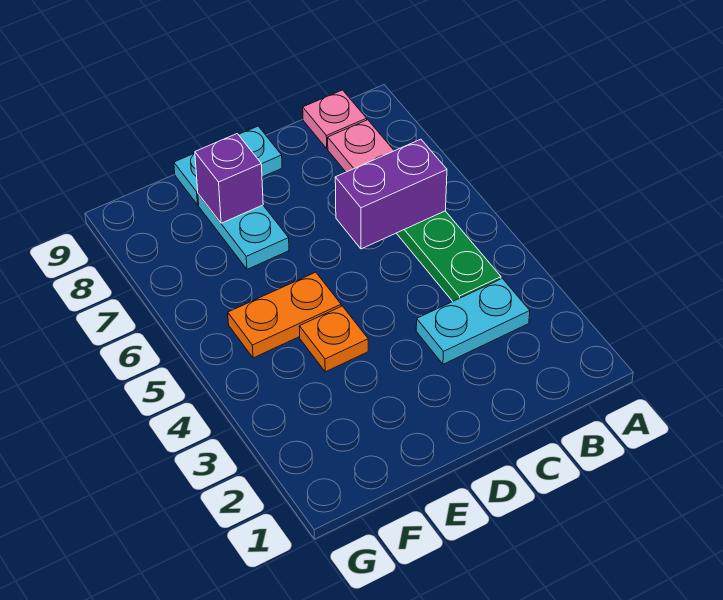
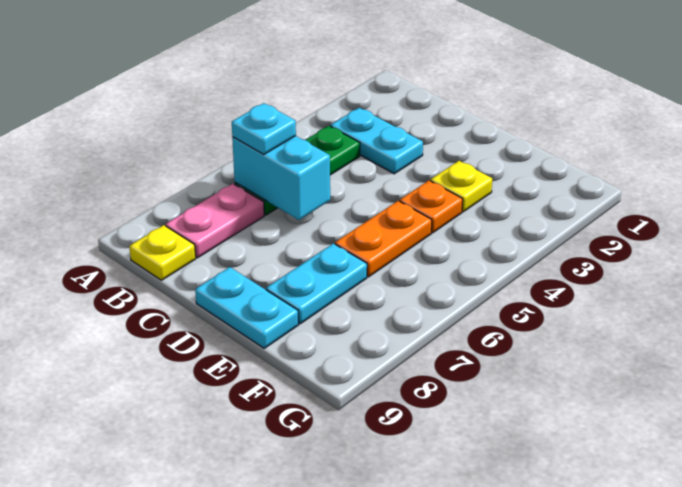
purple brick B6:C6 level 2 -> cyan brick B6:C6 level 2
none -> cyan plate B6 level 3
pink plate B9 level 1 -> yellow plate B9 level 1
none -> yellow plate E3 level 1
orange plate E5:F5 level 1 -> orange plate E5:E6 level 1
purple brick E8 level 2 -> none

